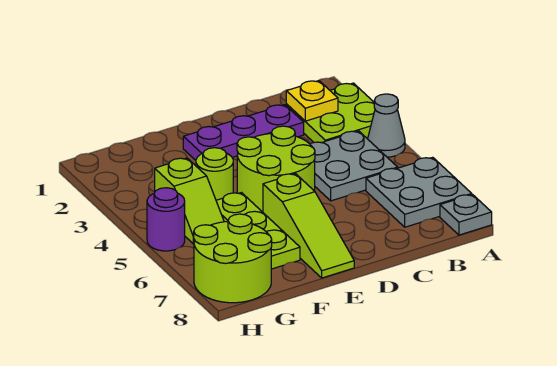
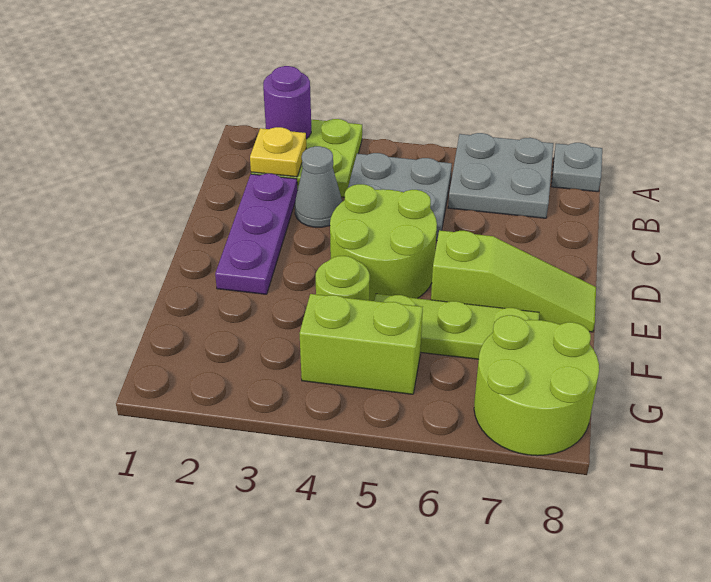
grey cone A4 level 1 -> grey cone C3 level 1
lime slope G4:G5 level 1 top 4 -> lime brick G4:G5 level 1
purple round brick H5 level 1 -> purple round brick A2 level 2

